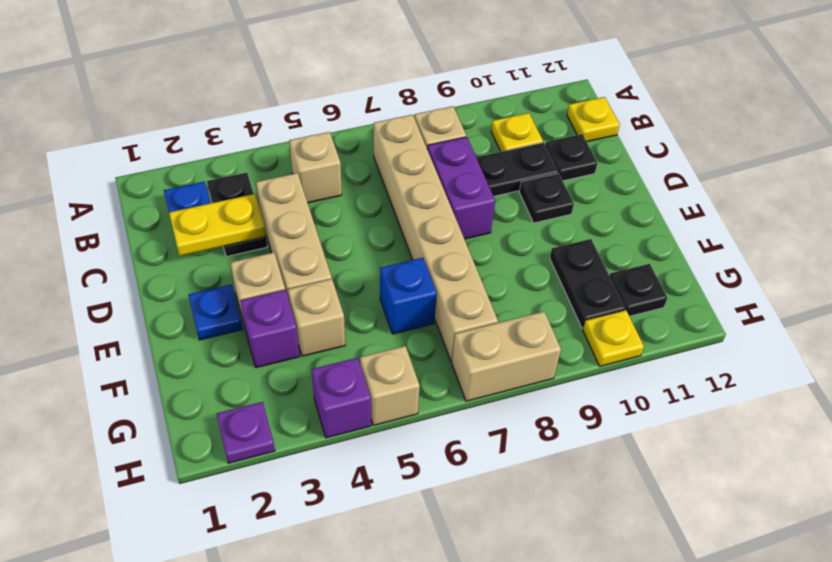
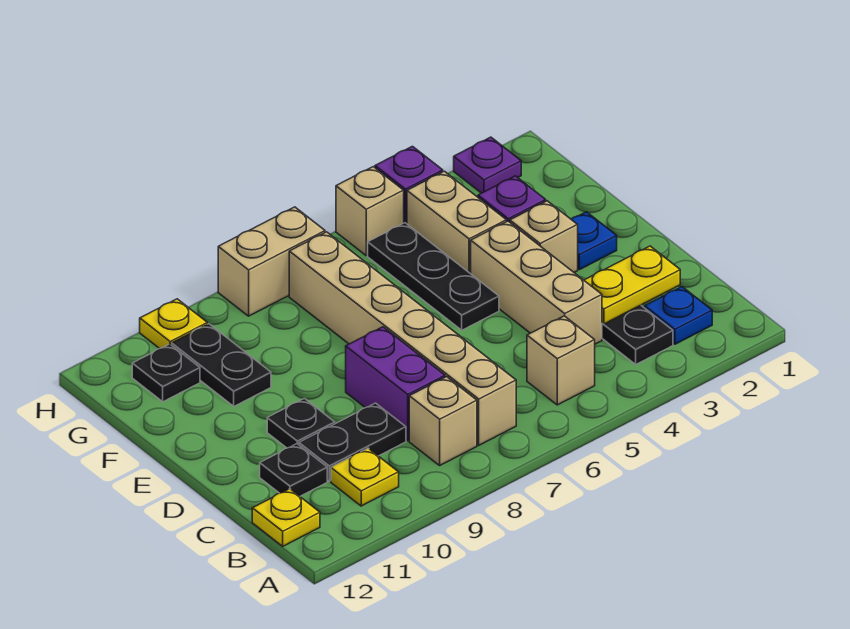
none -> black plate E5:G5 level 1
tan brick F4 level 1 -> tan brick F4:G4 level 1
blue brick F6 level 1 -> none

